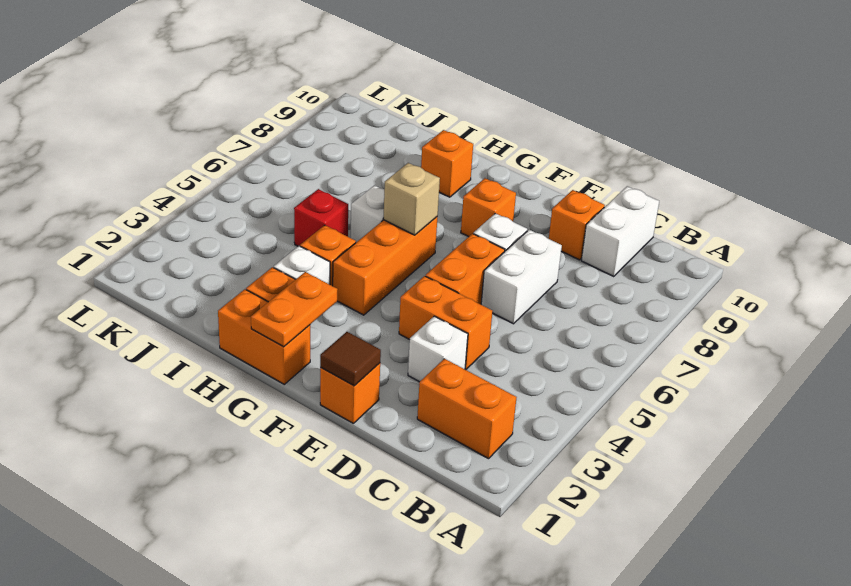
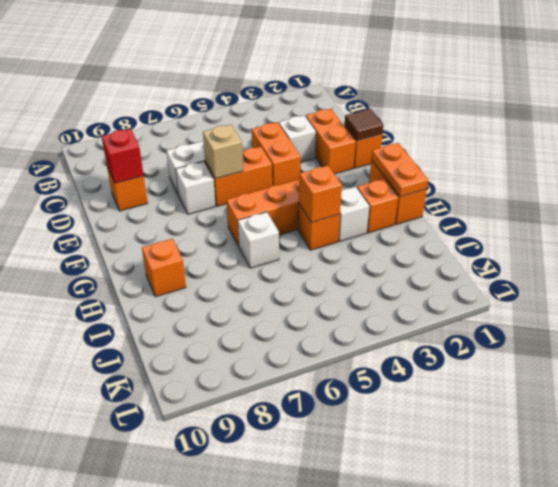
orange brick B2:C2 level 1 -> orange brick D2:E2 level 1
white brick C9:C10 level 1 -> none
orange brick F8 level 1 -> orange brick H4 level 2
orange plate G1:G2 level 2 -> orange plate G1:H1 level 2
tan brick G6 level 2 -> tan brick E6 level 2
red brick I5 level 1 -> red brick D9 level 2

